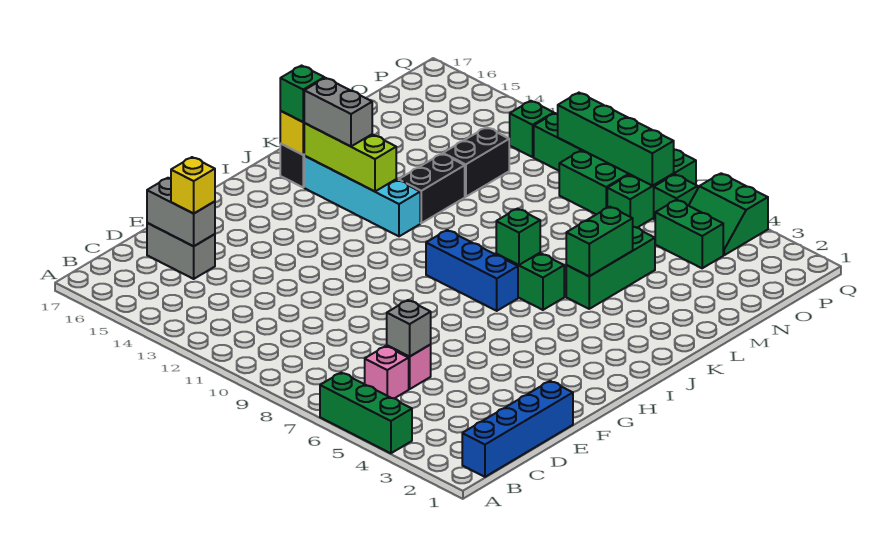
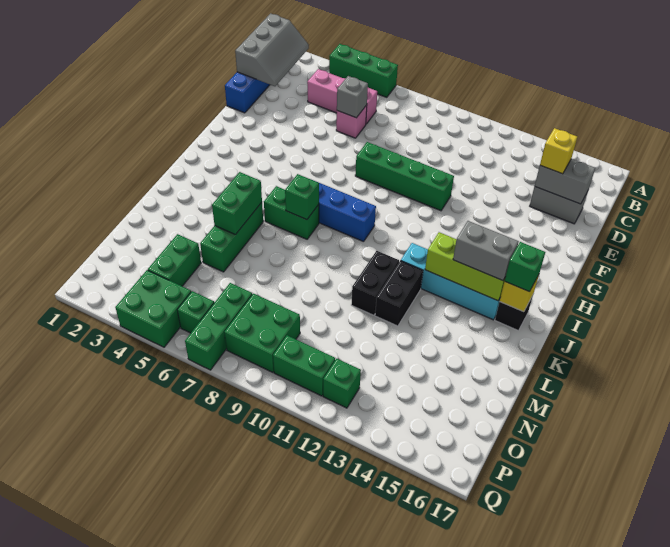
none -> grey slope B1:D2 level 2 top 1
pink brick C6 level 1 -> pink brick C4:C6 level 1
black brick M12:N12 level 1 -> black brick K11:L11 level 1
green brick O4:O5 level 1 -> green brick N4:O4 level 1
green slope P4:Q5 level 1 top Q -> green brick P4:Q5 level 1
green brick P7:P10 level 2 -> green brick F8:F11 level 1

